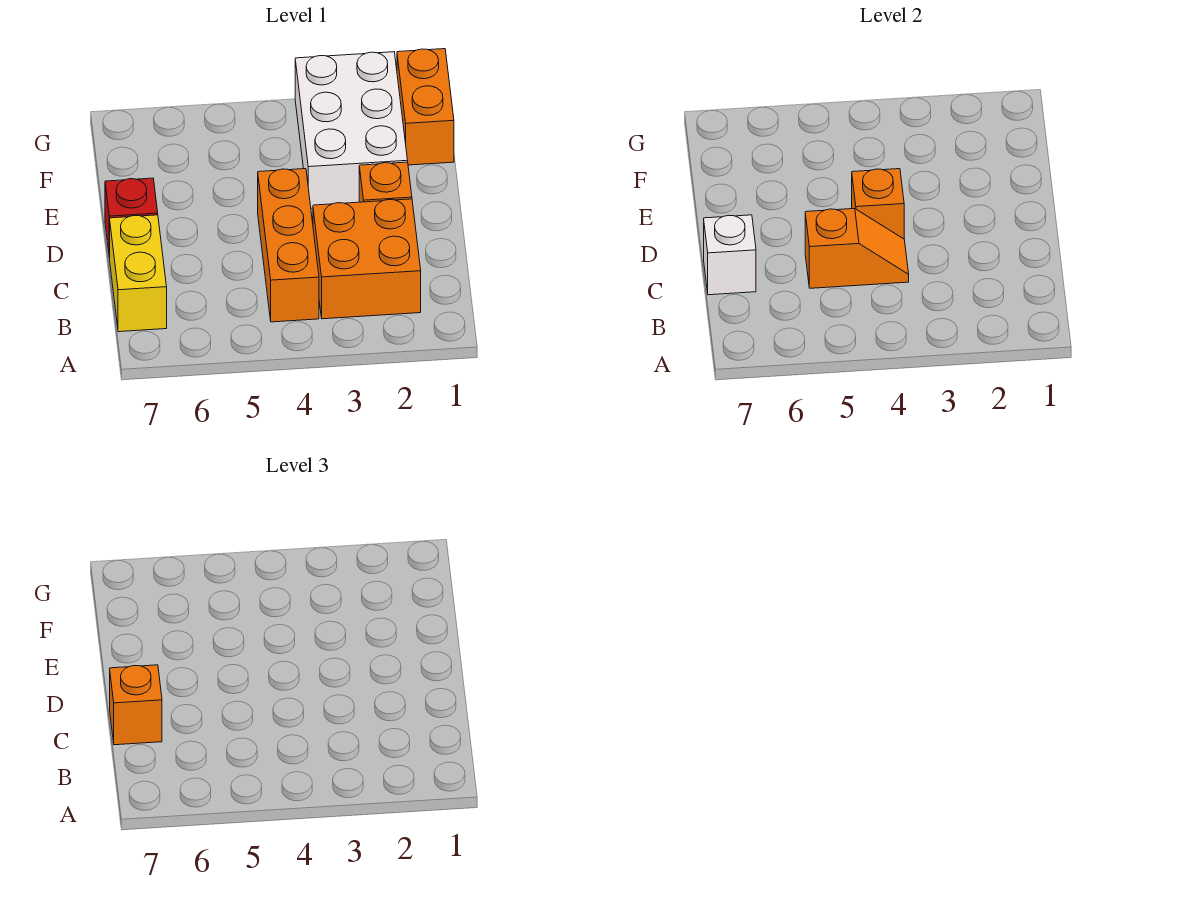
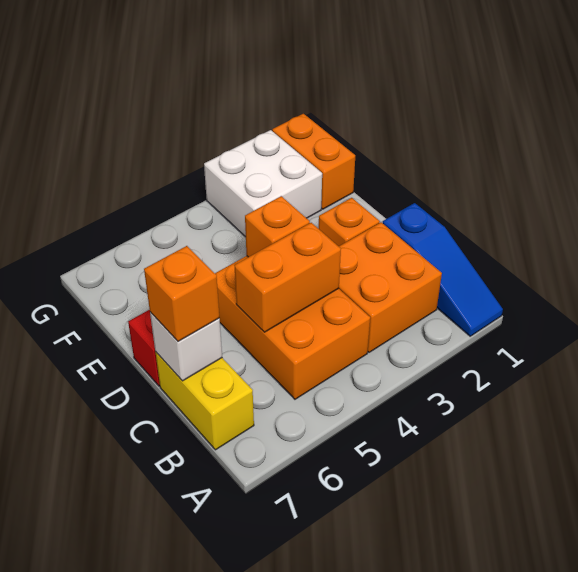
none -> blue slope A1:C1 level 1 top C
orange brick B4:D4 level 1 -> orange brick B4:D5 level 1
orange slope C4:C5 level 2 top 5 -> orange brick C4:C5 level 2
white brick E2:G3 level 1 -> white brick F2:G3 level 1

